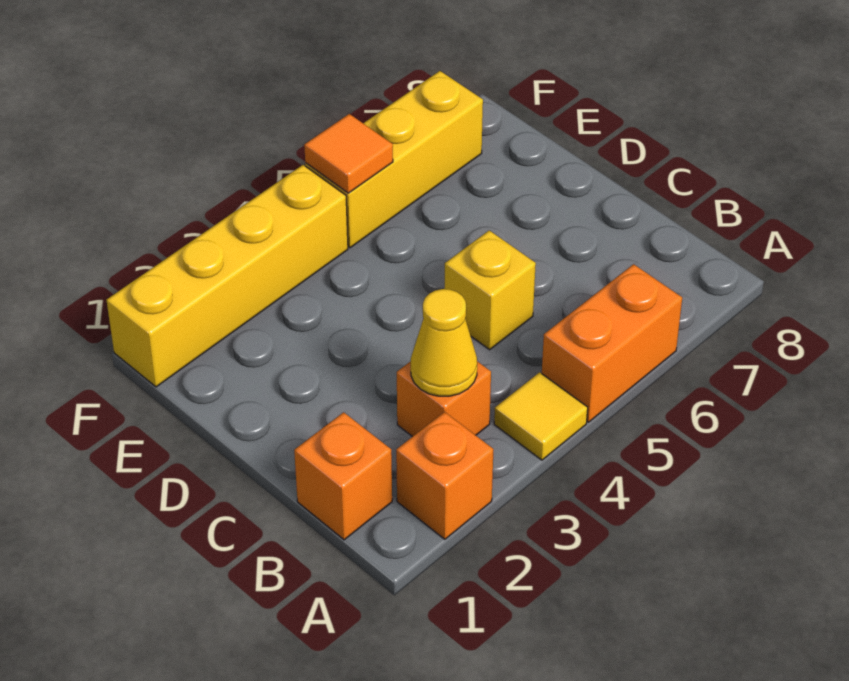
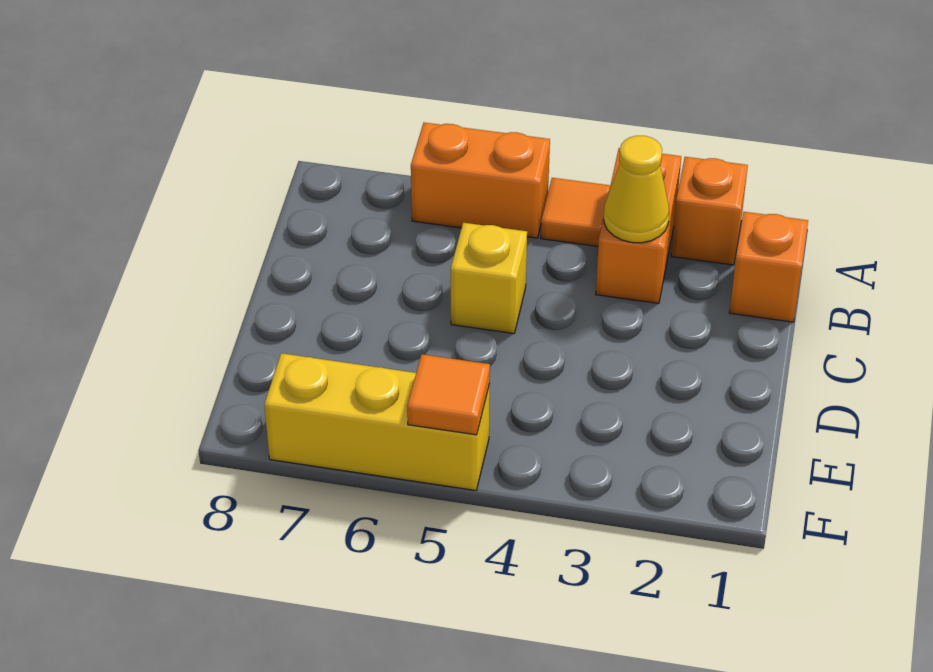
yellow tile A4 level 1 -> orange tile A4 level 1
orange brick B3 level 1 -> orange brick A3:B3 level 1
yellow brick F1:F4 level 1 -> none

